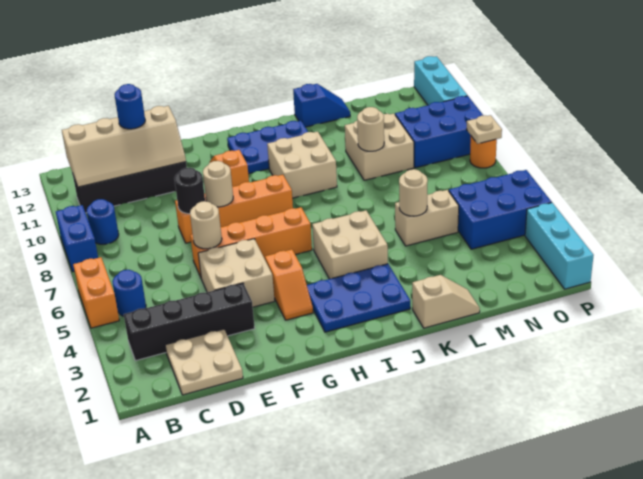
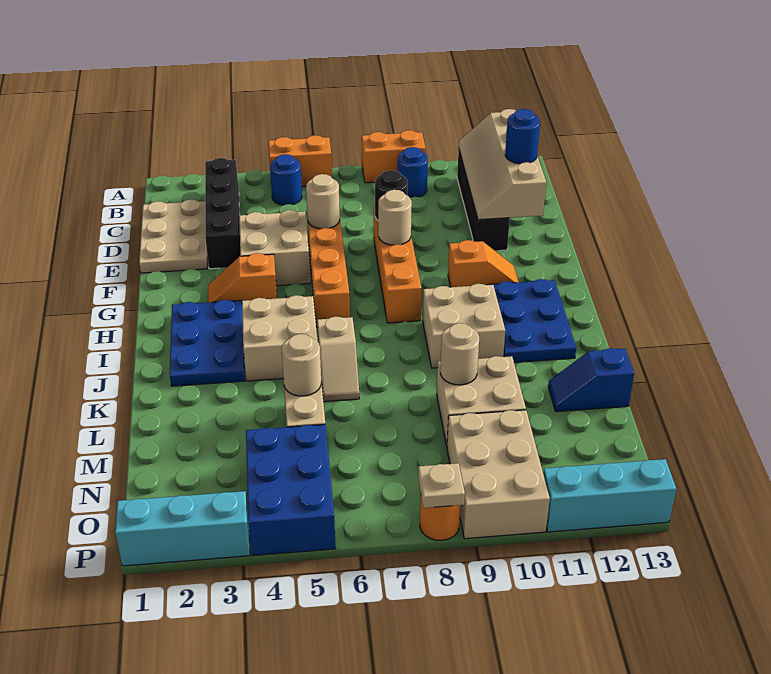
blue brick A8:A9 level 1 -> orange brick A8:A9 level 1
tan plate C1:D2 level 1 -> tan plate C1:E2 level 1
tan slope K1:L1 level 1 top K -> tan slope J6:K6 level 1 top J
blue slope K13:L13 level 1 top K -> blue slope L12:L13 level 1 top 13
blue brick N9:P10 level 1 -> tan brick N9:P10 level 1

